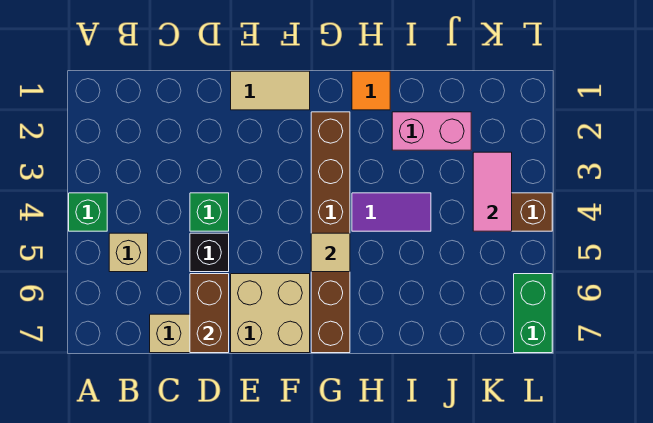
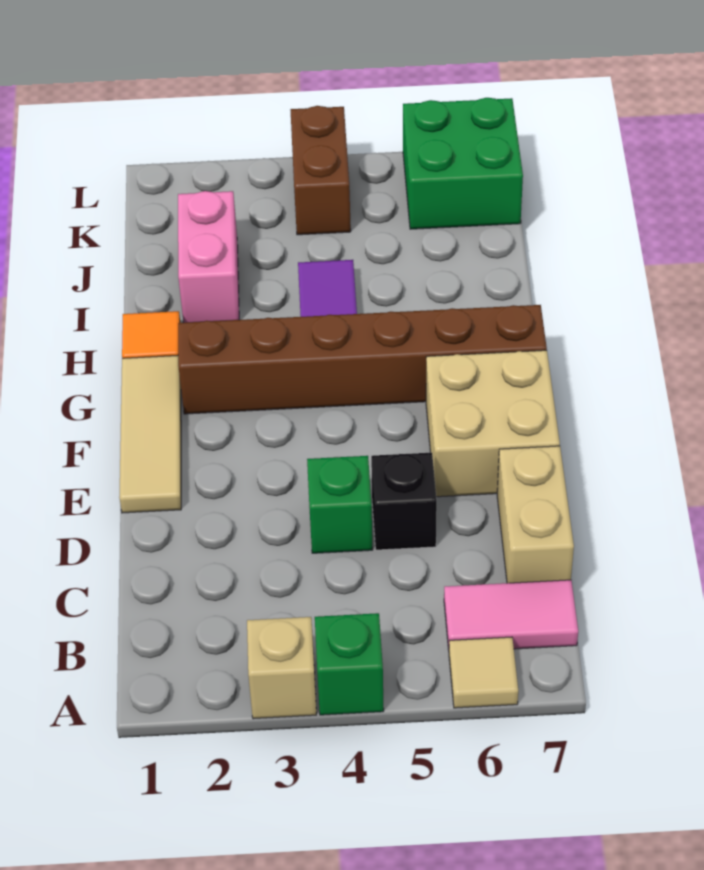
tan brick B5 level 1 -> tan brick A3 level 1
brown brick D6:D7 level 2 -> none
tan tile E1:F1 level 1 -> tan tile E1:G1 level 1
tan tile G5 level 2 -> tan tile A6 level 1
pink tile K3:K4 level 2 -> pink tile B6:B7 level 1
green brick L6:L7 level 1 -> green brick K6:L7 level 1

